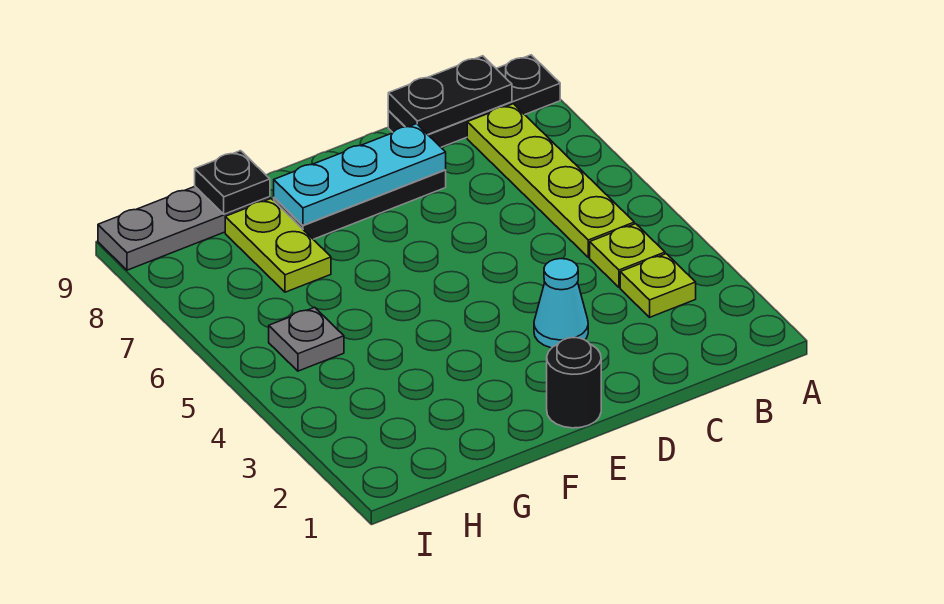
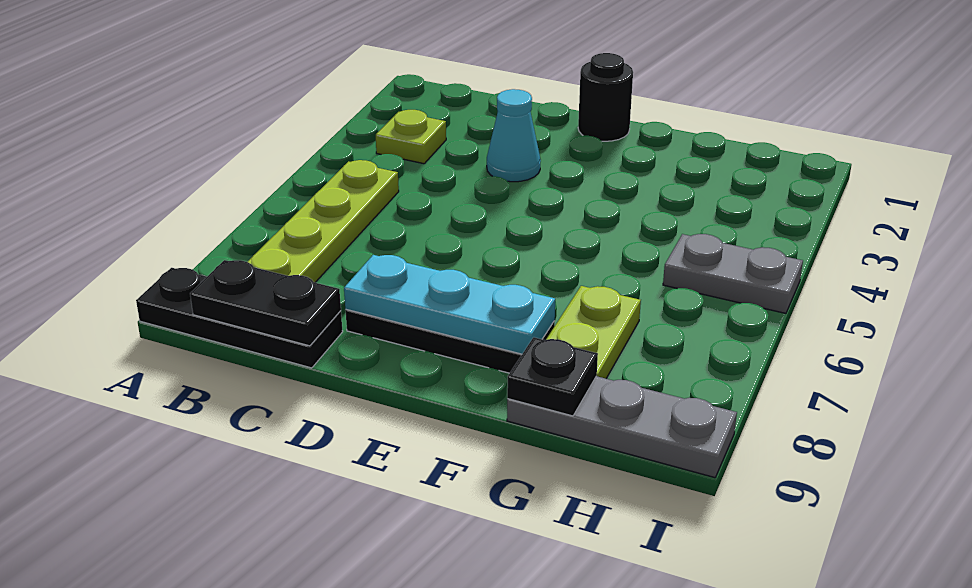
lime plate B4 level 1 -> none
grey plate H5 level 1 -> grey plate H5:I5 level 1

